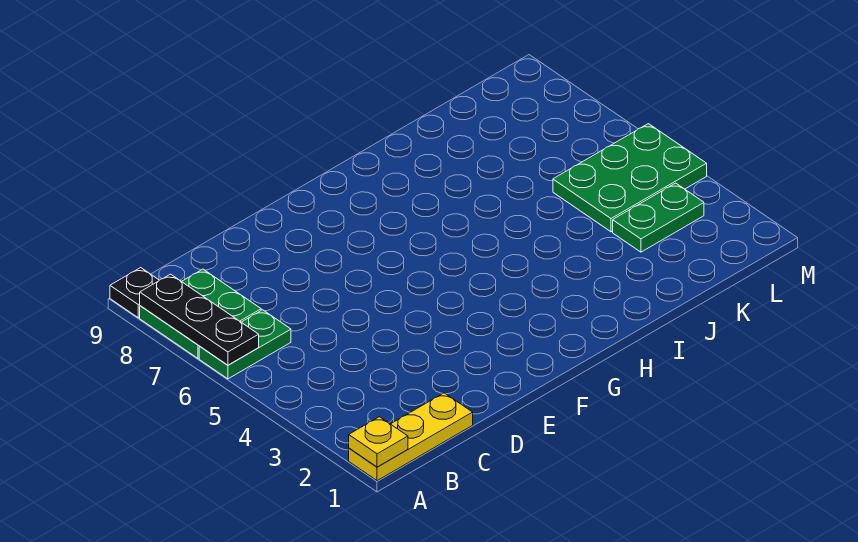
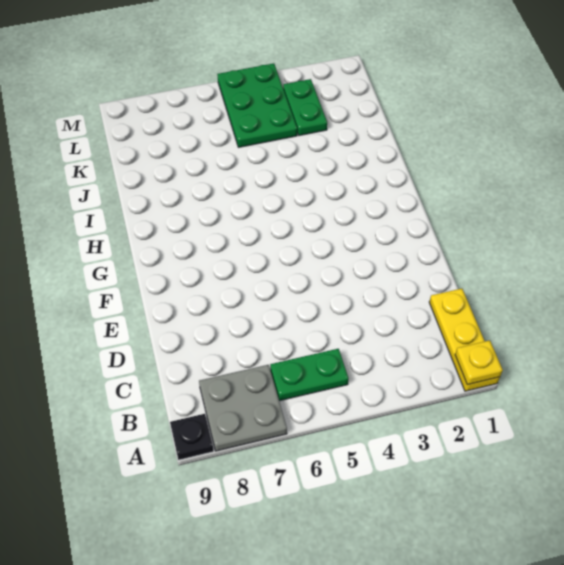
green plate A6:B6 level 1 -> green plate B5:B6 level 1
black plate A6:A8 level 2 -> none
green plate A7:B8 level 1 -> grey plate A7:B8 level 1

